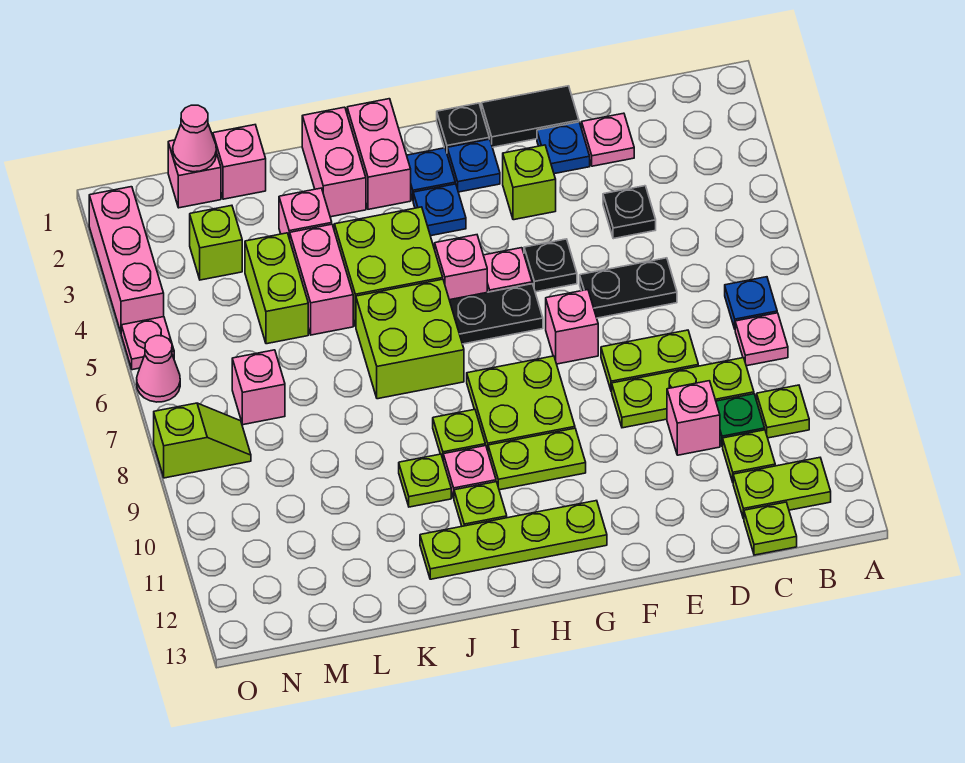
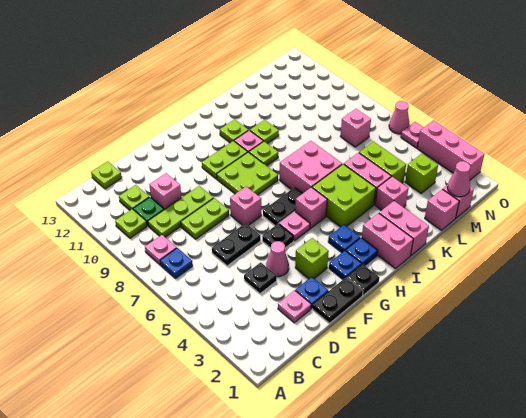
lime plate B12:C12 level 1 -> none
black tile E1:F1 level 1 -> black plate E1:F1 level 1
none -> pink cone E4 level 1
lime plate G12:J12 level 1 -> none
lime brick I6:J7 level 1 -> pink brick I6:J7 level 1
lime slope N8:O8 level 1 top O -> none

